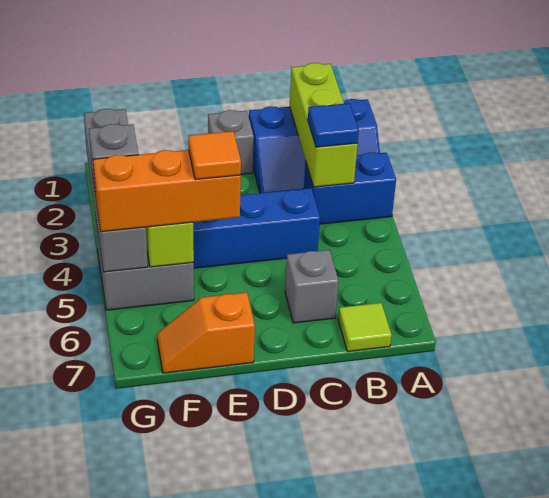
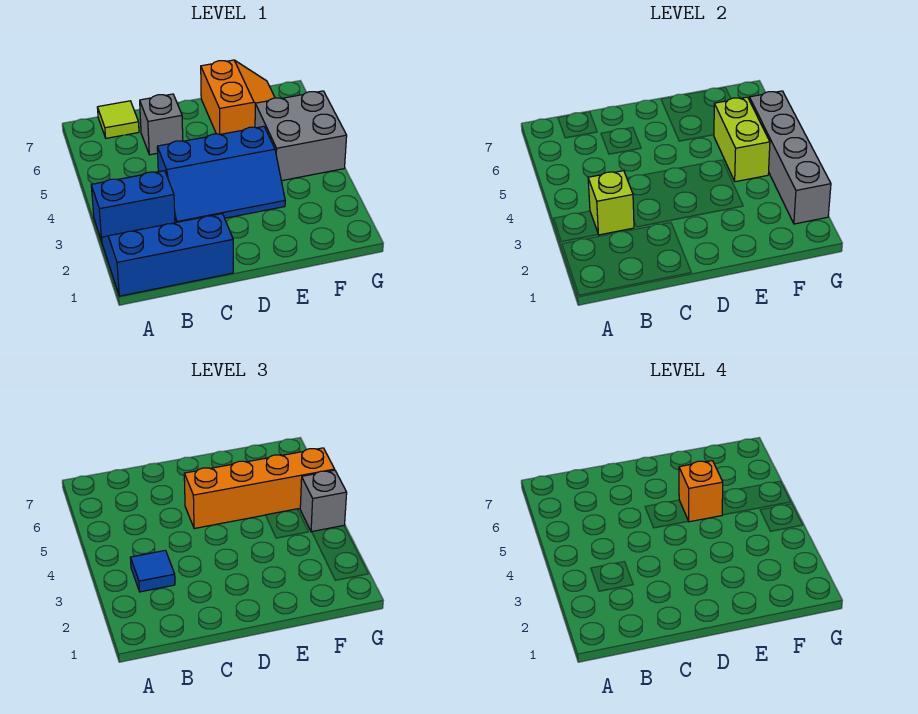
lime brick B1:B3 level 2 -> lime brick B3 level 2
grey brick D1 level 1 -> none
orange brick E5:G5 level 3 -> orange brick D5:G5 level 3
orange tile E5 level 4 -> orange brick E5 level 4
orange slope E7:F7 level 1 top E -> orange slope E6:F7 level 1 top E

